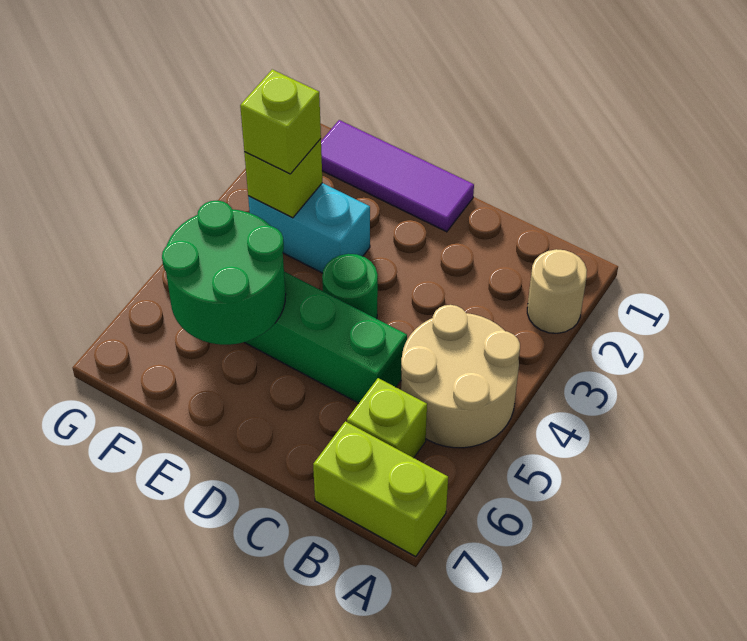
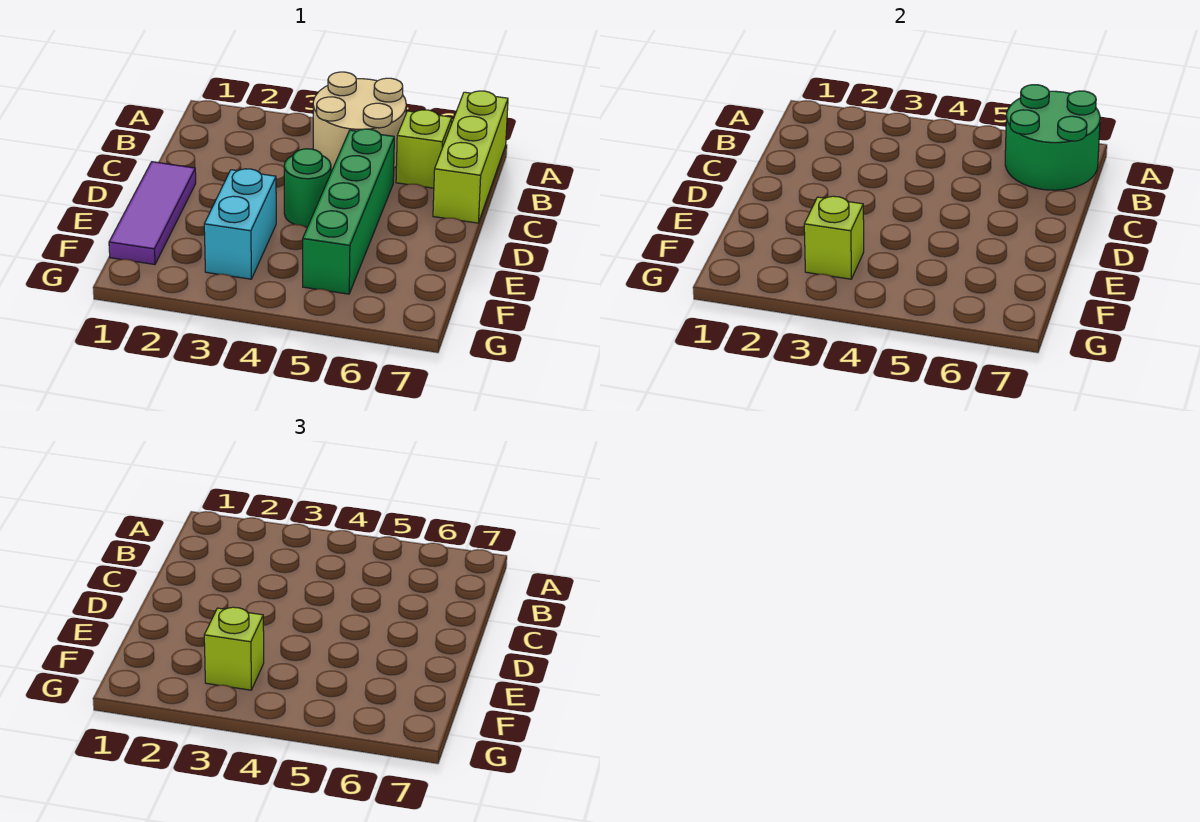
tan round brick A2 level 1 -> none
lime brick A7:B7 level 1 -> lime brick A7:C7 level 1
green round brick E5:F6 level 2 -> green round brick A6:B7 level 2

